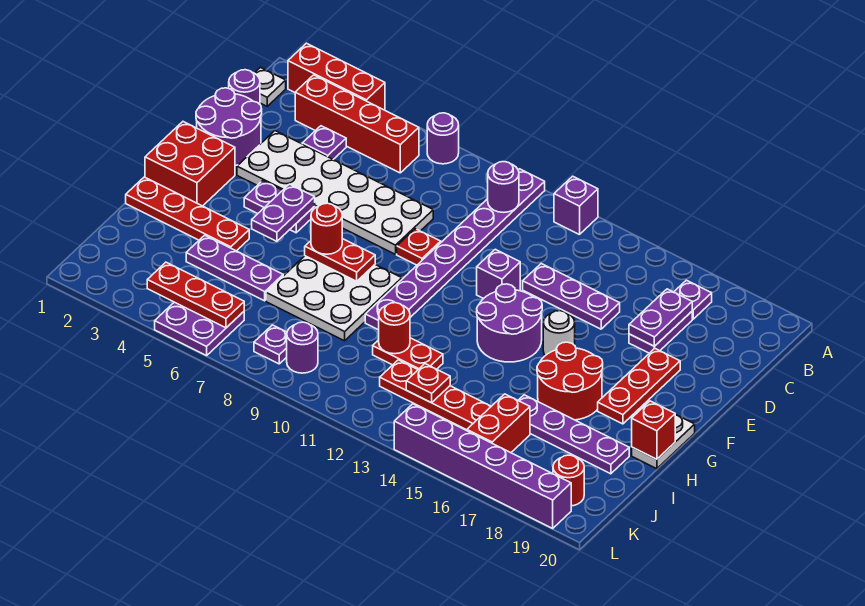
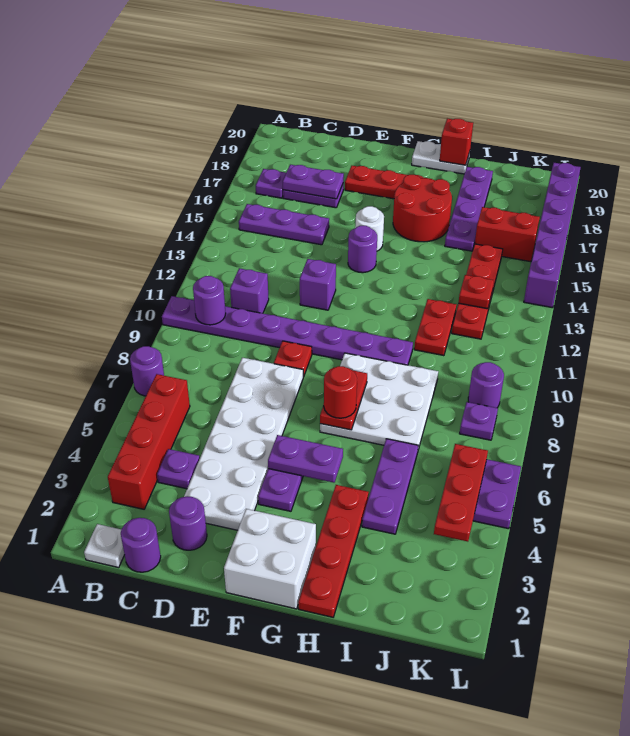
red brick A2:A4 level 1 -> none
purple brick A12 level 1 -> purple brick C11 level 1
purple round brick D1:E2 level 1 -> purple round brick D2 level 1
purple plate D13:D15 level 1 -> purple plate B15:D15 level 1
red brick F1:G2 level 1 -> white brick F1:G2 level 1
purple round brick F13:G14 level 1 -> purple round brick F14 level 1
red round brick I11 level 2 -> none
red round brick K19 level 1 -> none

